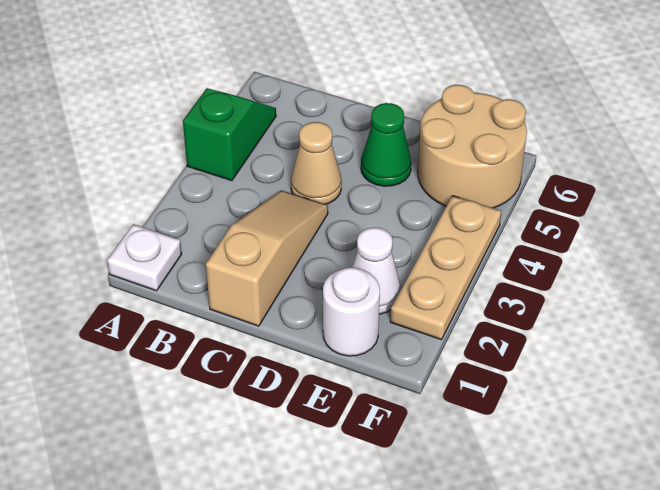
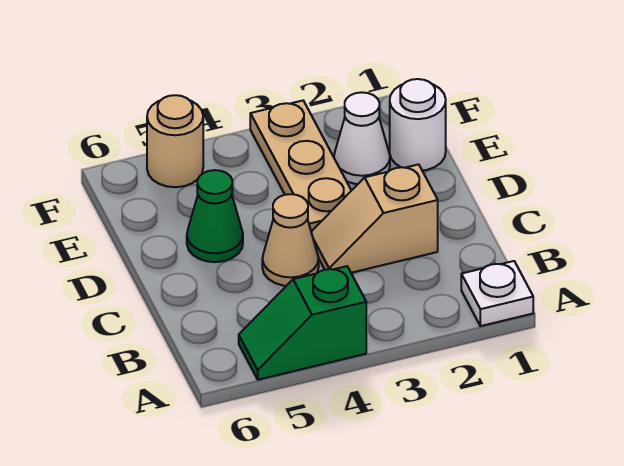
tan slope C1:C3 level 1 top 1 -> tan slope C2:C3 level 1 top 2
tan round brick E5:F6 level 1 -> tan round brick F5 level 1
tan plate F2:F4 level 1 -> tan plate D3:F3 level 1

